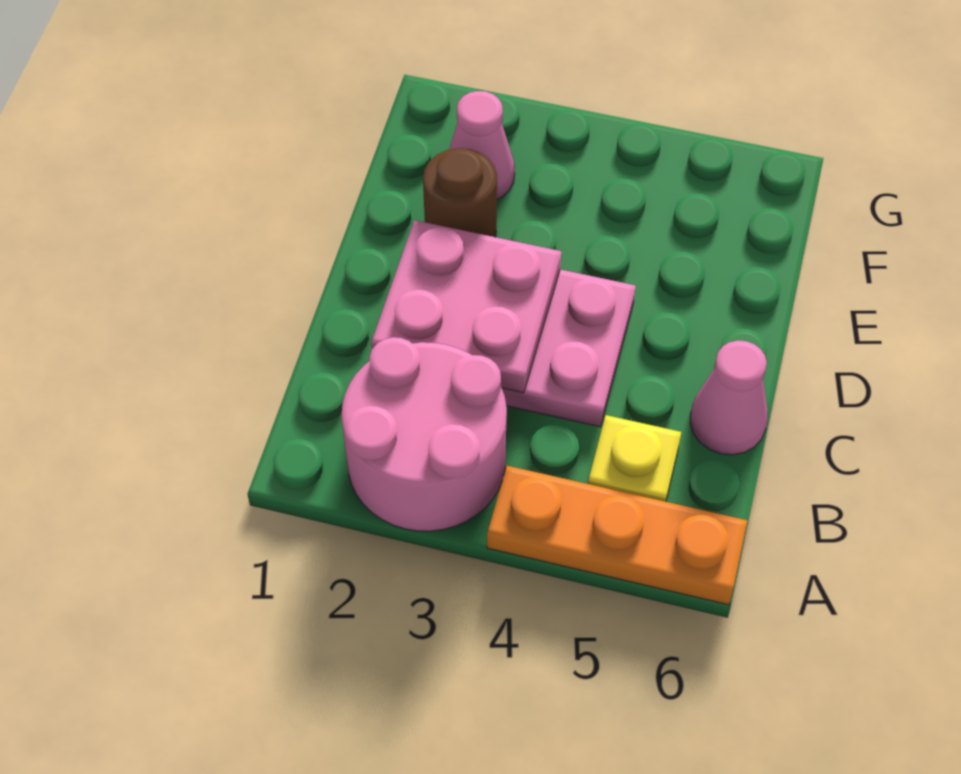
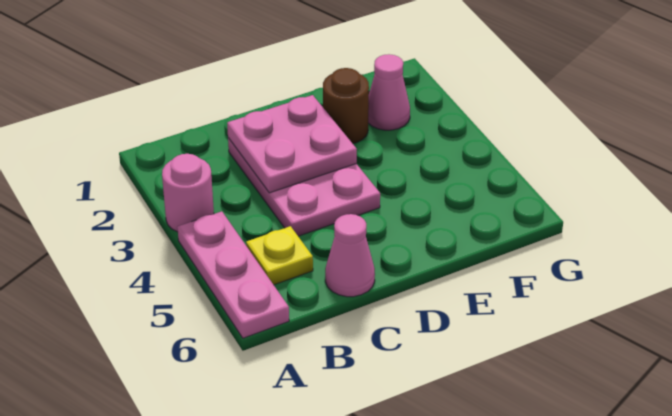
pink round brick A2:B3 level 1 -> pink round brick A3 level 1
orange plate A4:A6 level 1 -> pink plate A4:A6 level 1

